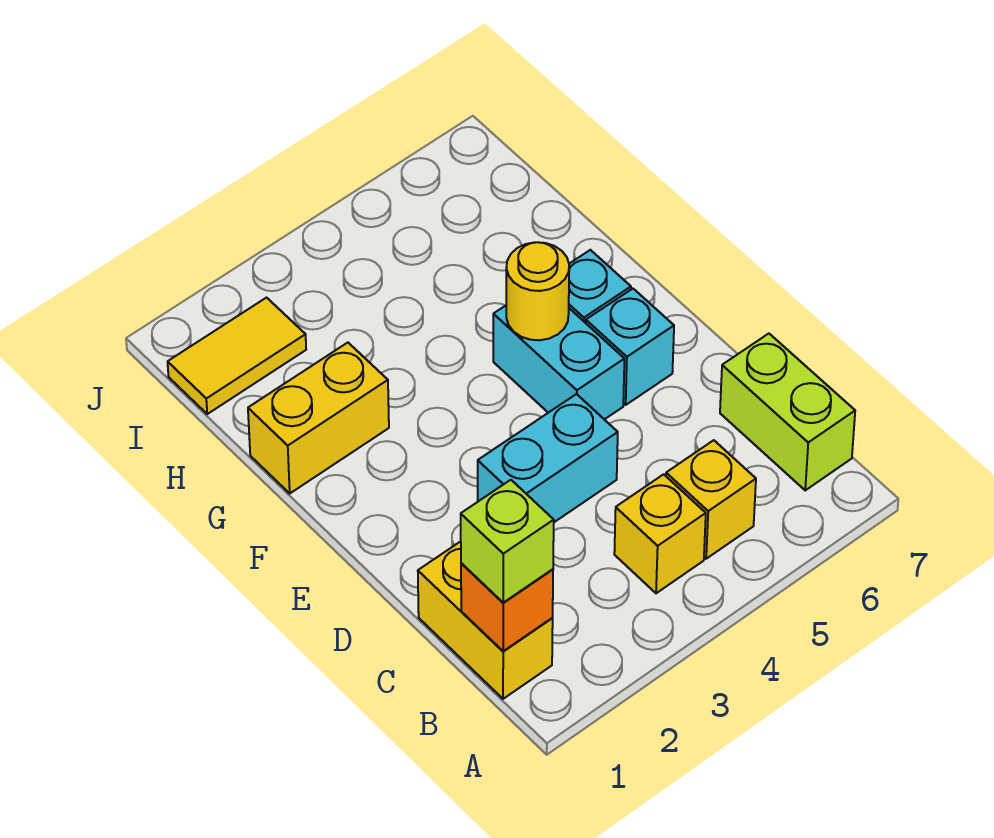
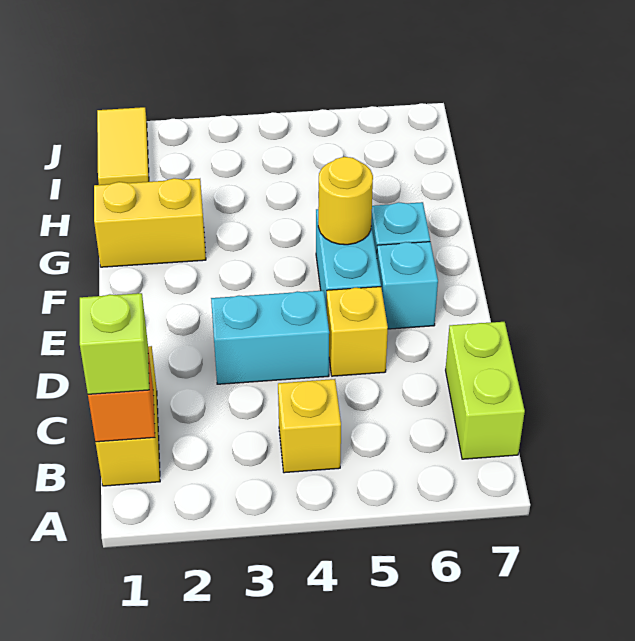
yellow brick B5 level 1 -> yellow brick D5 level 1
yellow tile I1:I2 level 1 -> yellow tile I1:J1 level 1

